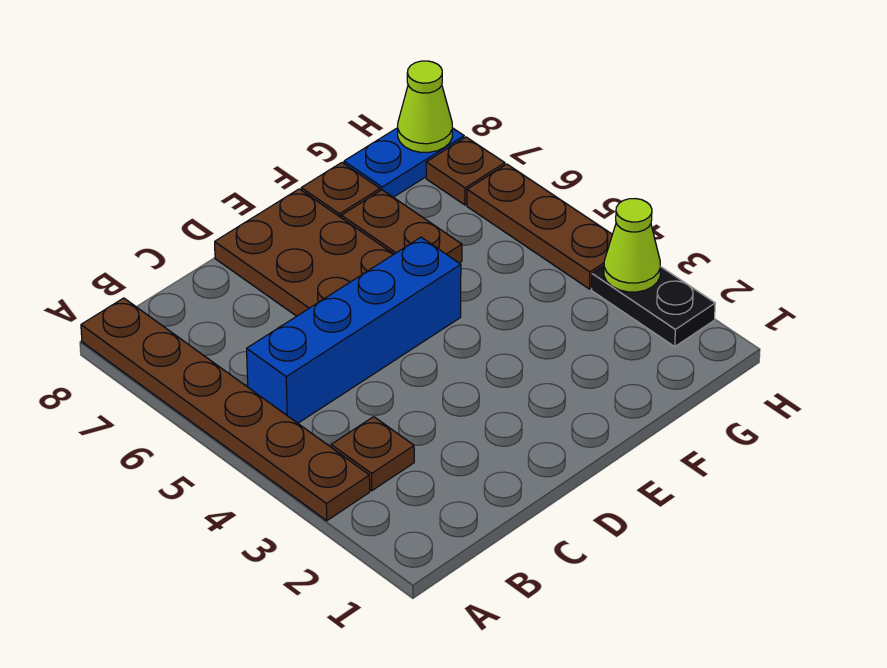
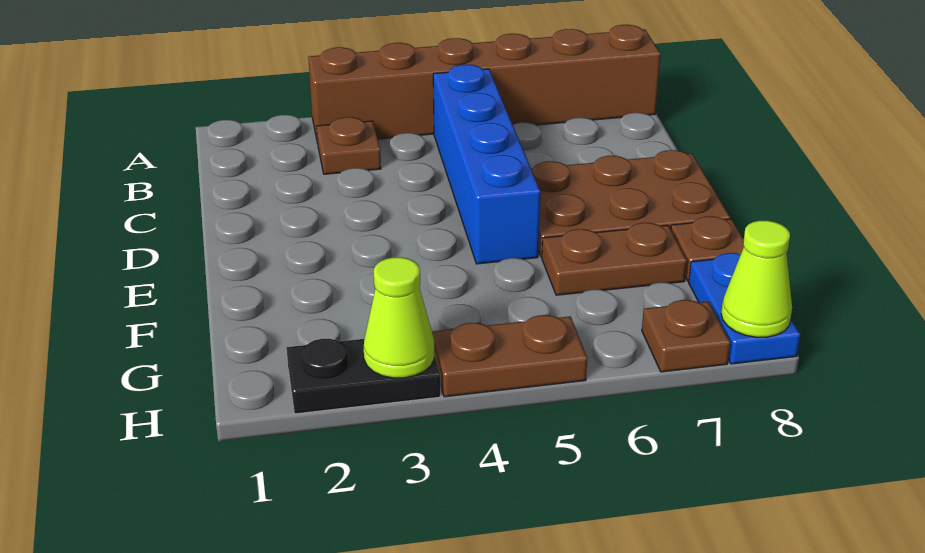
brown plate A3:A8 level 1 -> brown brick A3:A8 level 1
brown plate H4:H6 level 1 -> brown plate H4:H5 level 1

